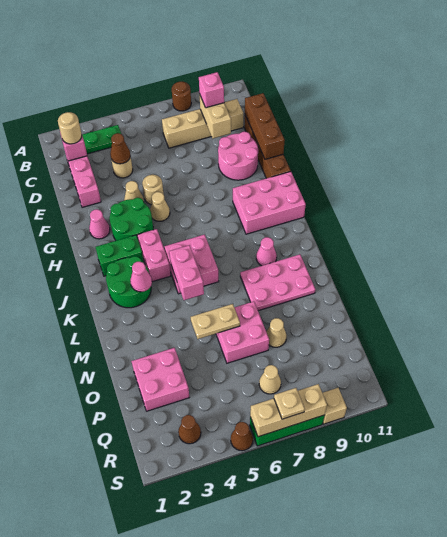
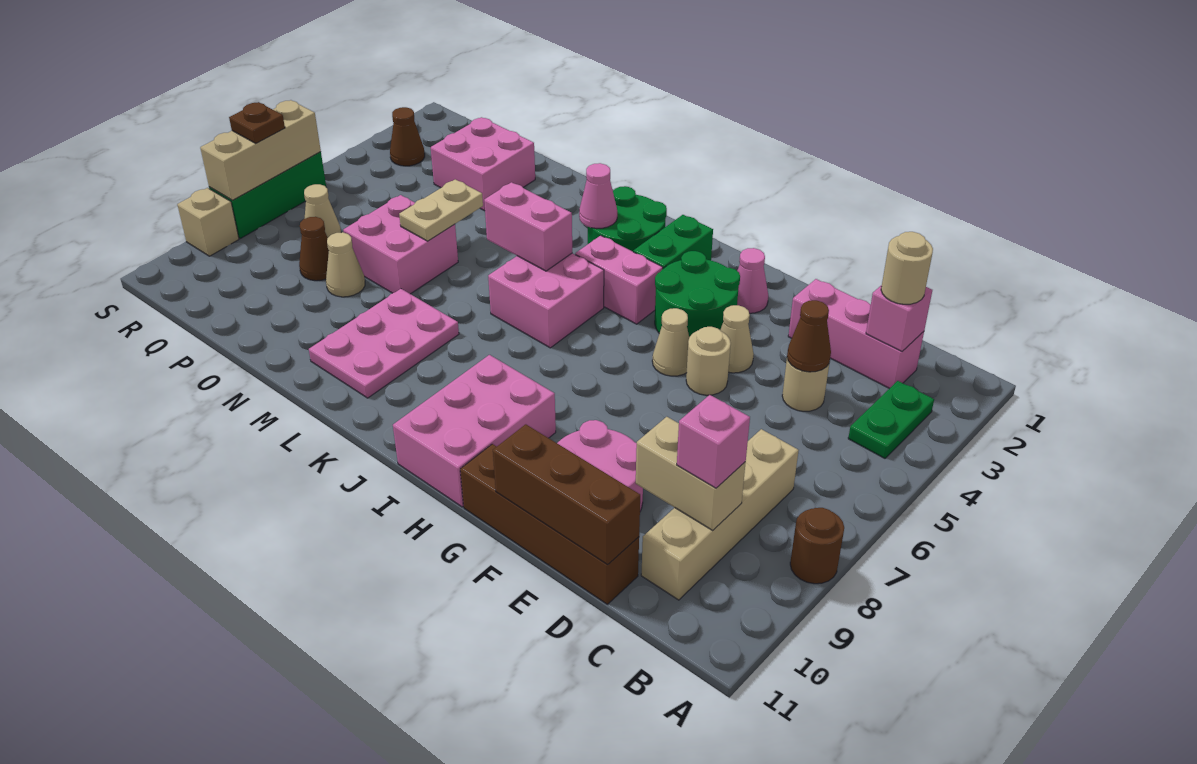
pink cone K9 level 1 -> none
brown cone S5 level 1 -> brown cone P8 level 1
tan plate S7 level 3 -> brown plate S7 level 3

